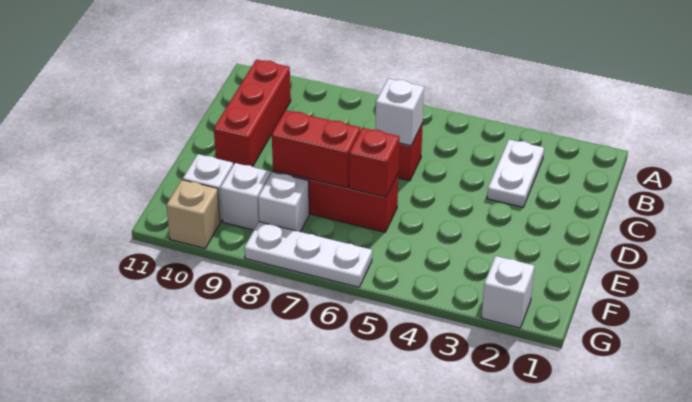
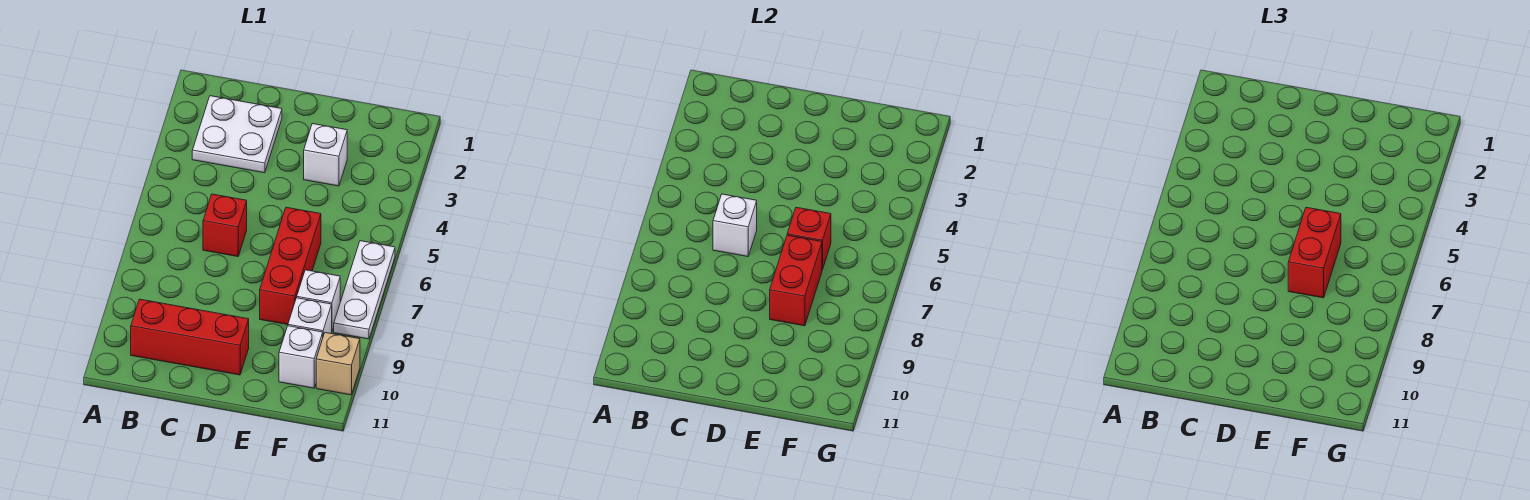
white plate B3:C3 level 1 -> white plate B2:C3 level 1
none -> red brick E6:E7 level 3
white brick G2 level 1 -> white brick E3 level 1

